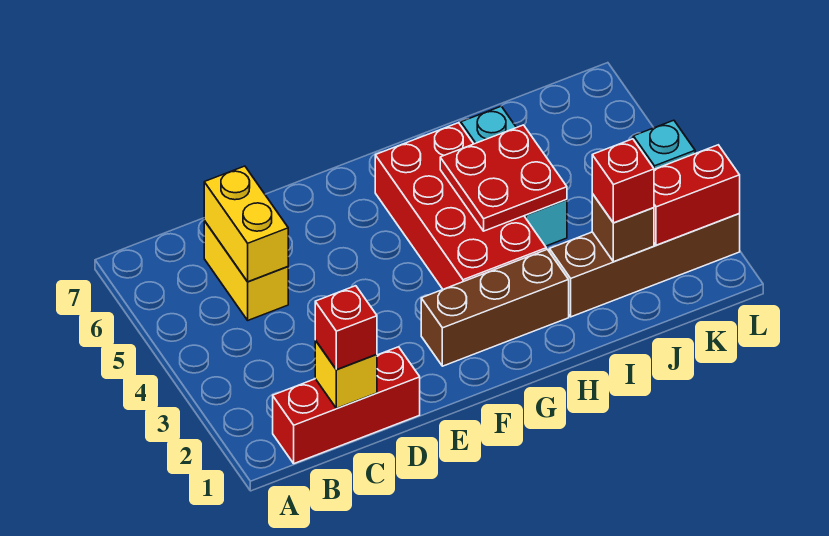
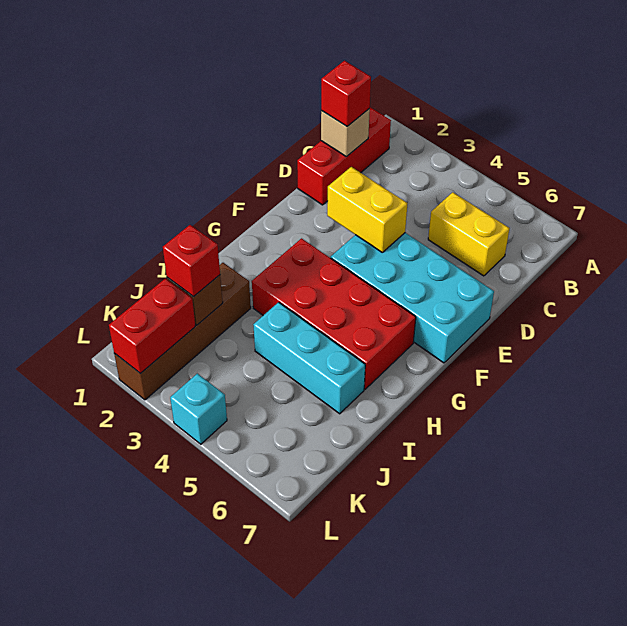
yellow brick C1 level 2 -> tan brick C1 level 2
yellow brick C5:C6 level 2 -> yellow brick E3:E4 level 2
none -> cyan brick E4:F7 level 1
brown brick F2:H2 level 1 -> none
red plate H4:I5 level 2 -> none

